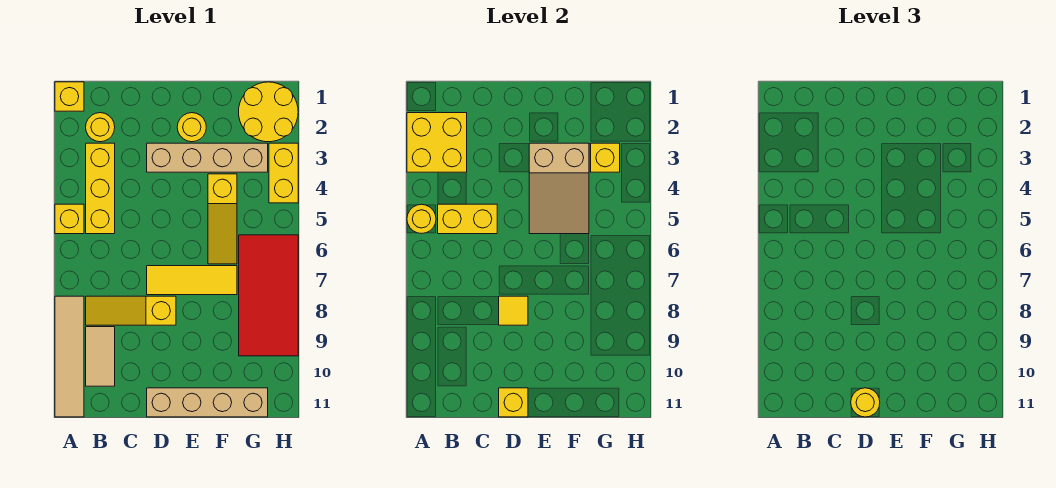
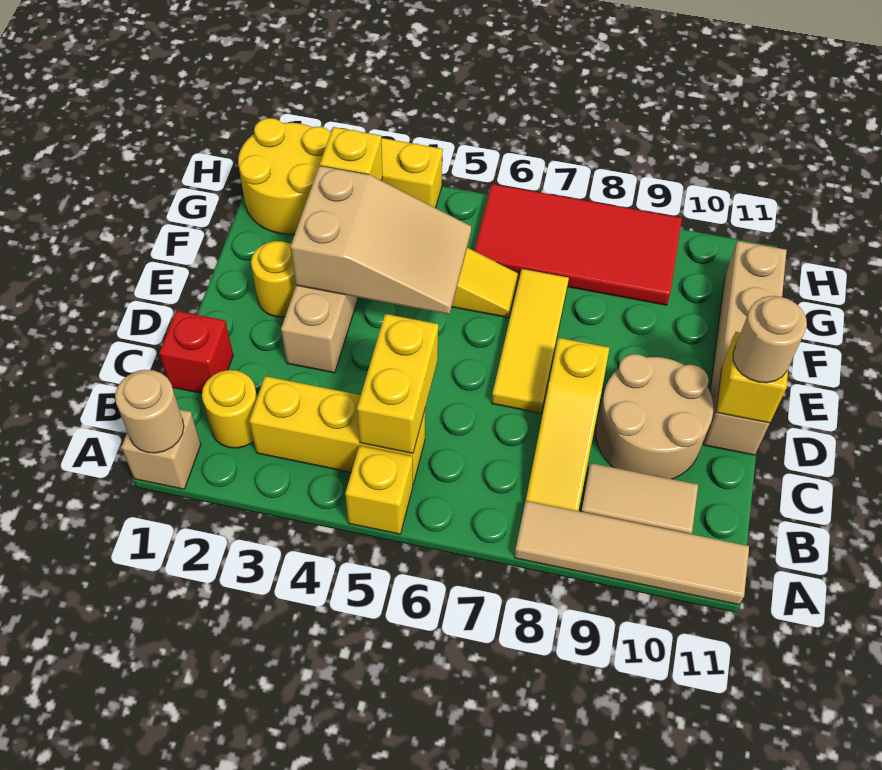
yellow brick A1 level 1 -> tan brick A1 level 1
none -> tan round brick A1 level 2
yellow brick A2:B3 level 2 -> none
yellow round brick A5 level 2 -> none
none -> red brick C1 level 1
none -> tan round brick C9:D10 level 1
yellow tile D8 level 2 -> none
yellow round brick D11 level 3 -> tan round brick D11 level 3

